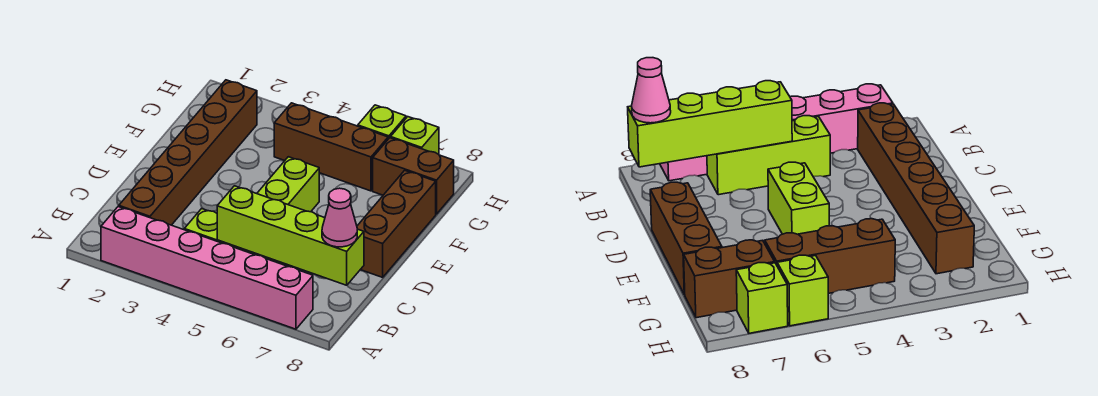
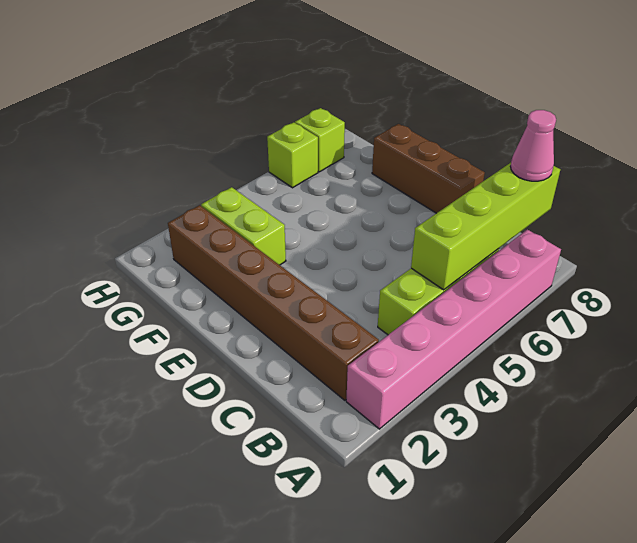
lime brick D5:E5 level 1 -> lime brick F3:G3 level 1
brown brick G4:G6 level 1 -> none
brown brick G7:G8 level 1 -> none

